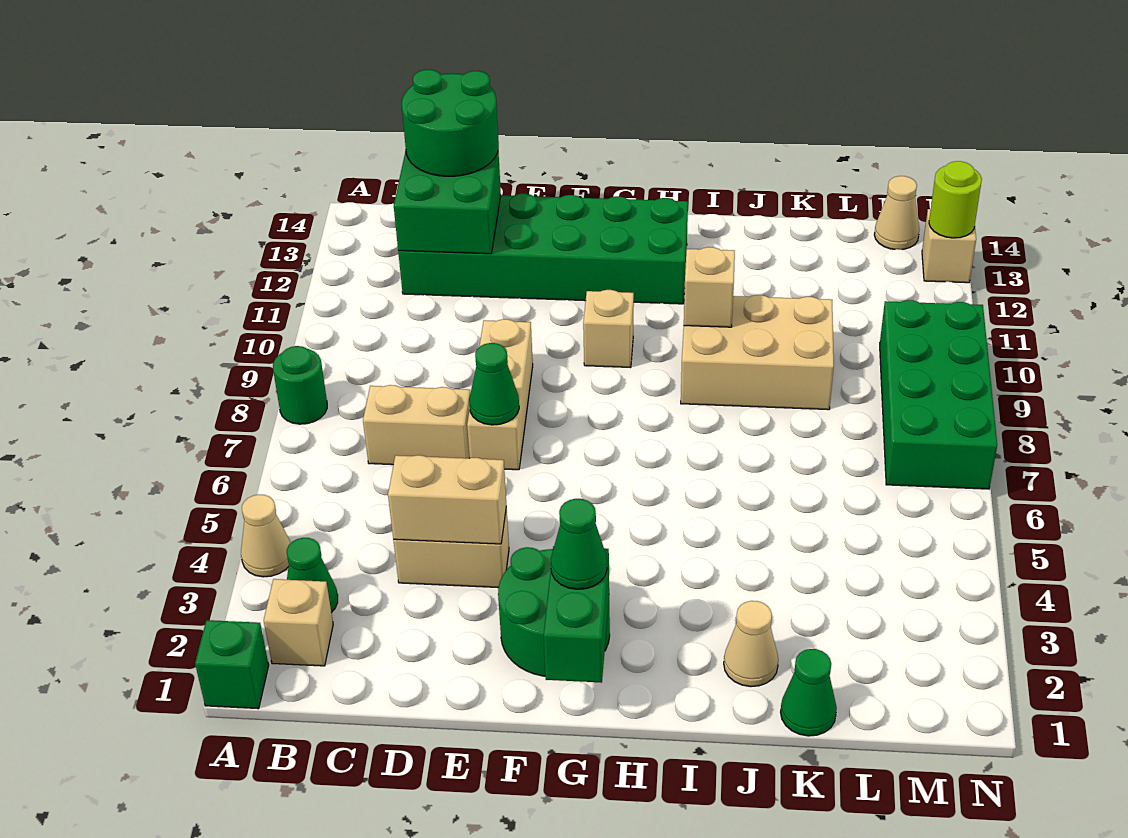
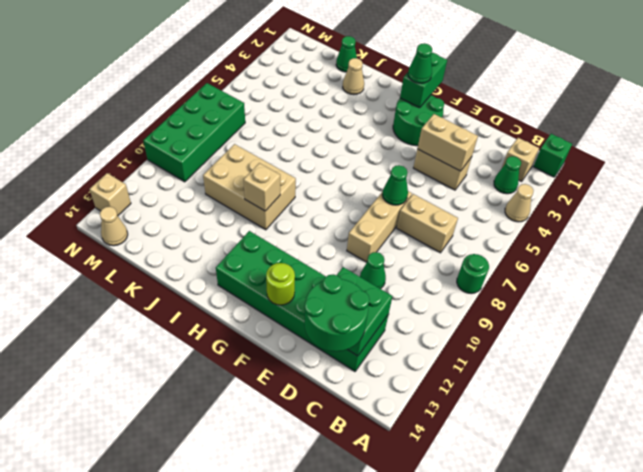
none -> green cone D10 level 1
tan brick G10 level 1 -> none
lime round brick N13 level 2 -> lime round brick F13 level 2

